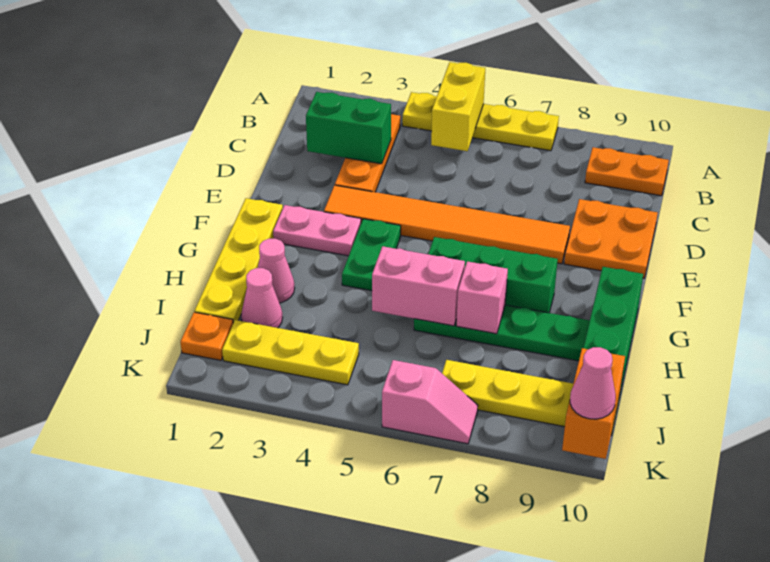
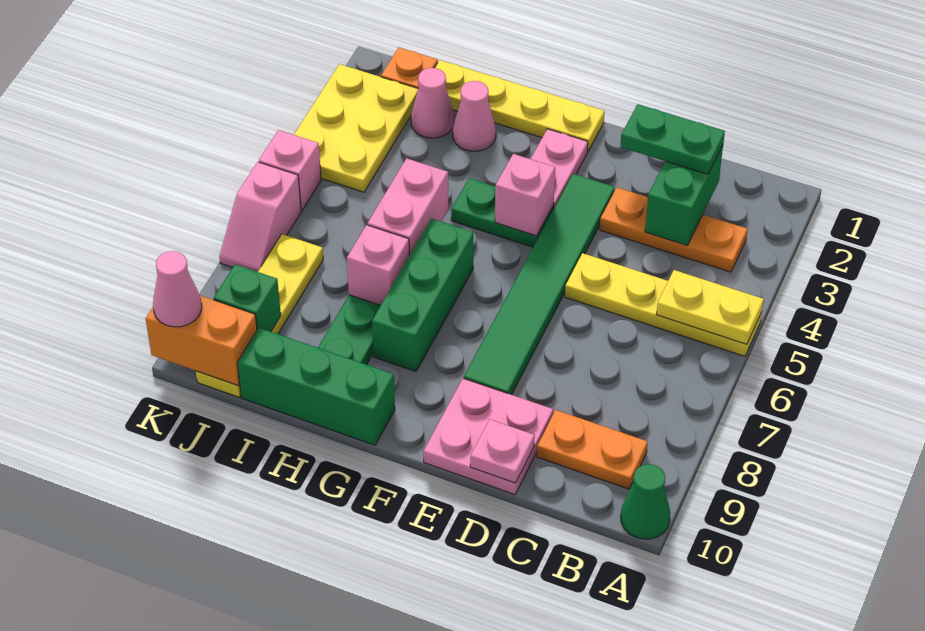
yellow plate A4:A7 level 1 -> yellow plate A5:D5 level 1
yellow brick A5:B5 level 2 -> yellow plate A5:B5 level 2
none -> green cone A10 level 1
orange plate B9:B10 level 1 -> orange plate B9:C9 level 1
none -> green plate C2:D2 level 3
orange plate D9:E10 level 1 -> pink plate D9:E10 level 1
none -> pink plate D10 level 2
orange tile E3:E8 level 1 -> green tile E3:E8 level 1
none -> pink brick F4 level 2
yellow plate J2:J4 level 1 -> yellow plate J2:K4 level 1
none -> green brick J9 level 2
none -> pink brick K5 level 1

